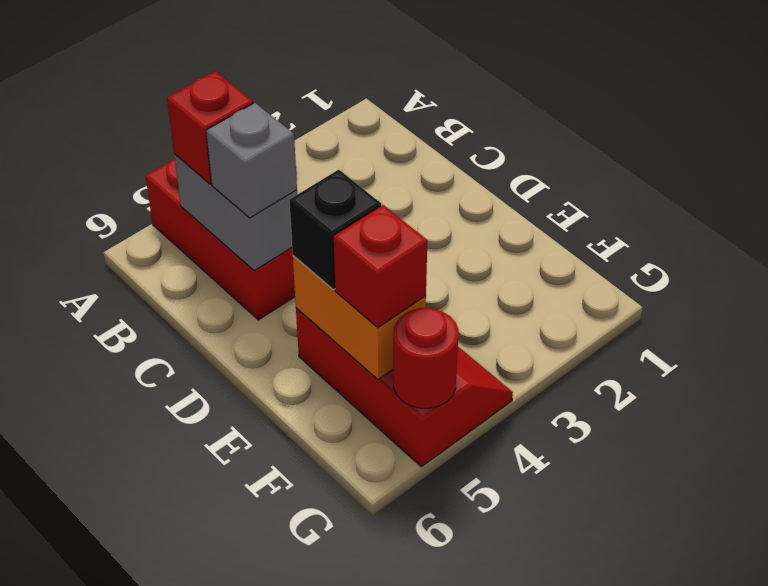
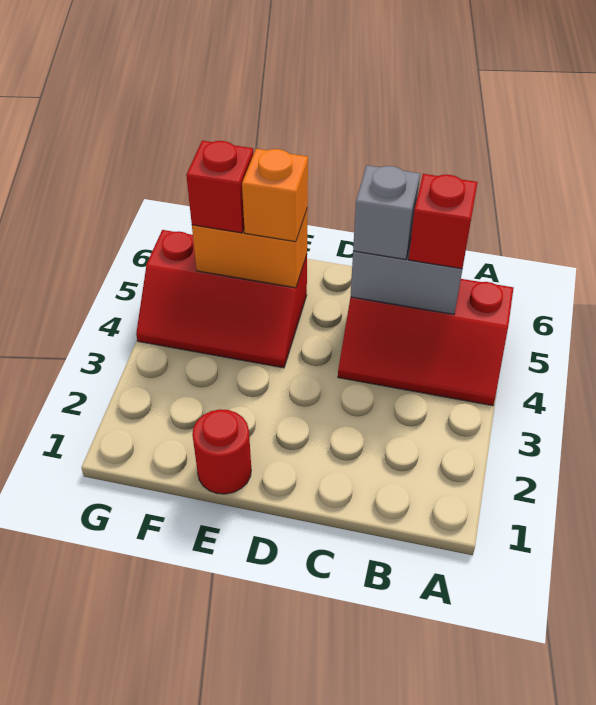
black brick E5 level 3 -> orange brick E5 level 3
red round brick G5 level 2 -> red round brick E1 level 1

